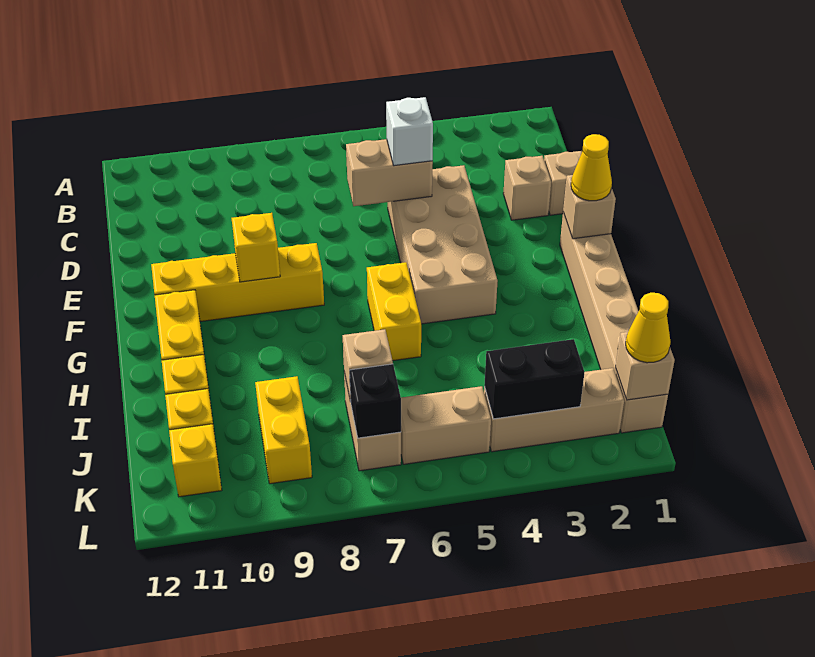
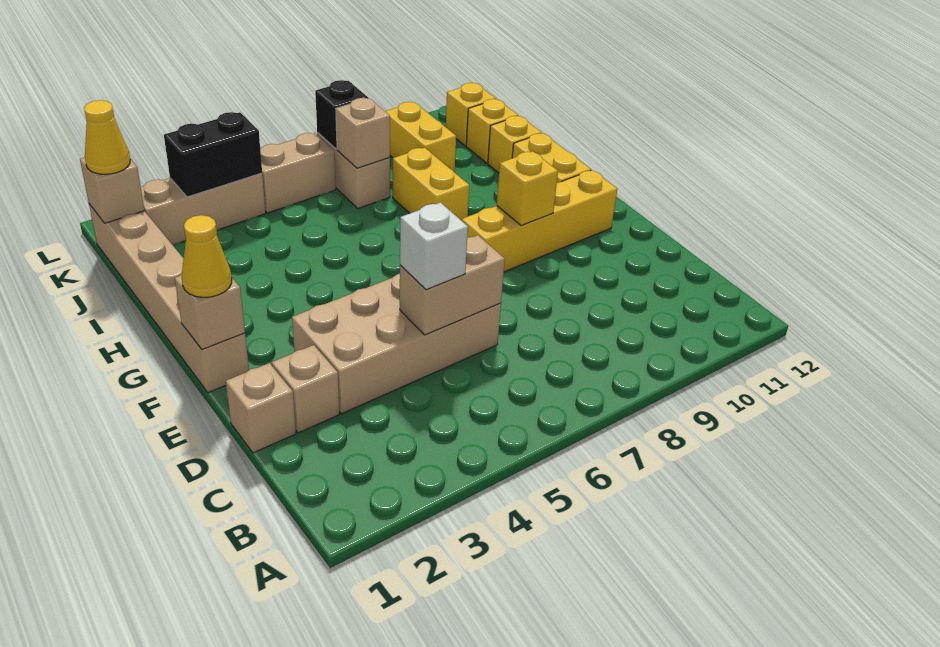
tan brick D4:G5 level 1 -> tan brick D3:E6 level 1
yellow brick G6:H6 level 1 -> yellow brick H8:I8 level 1

